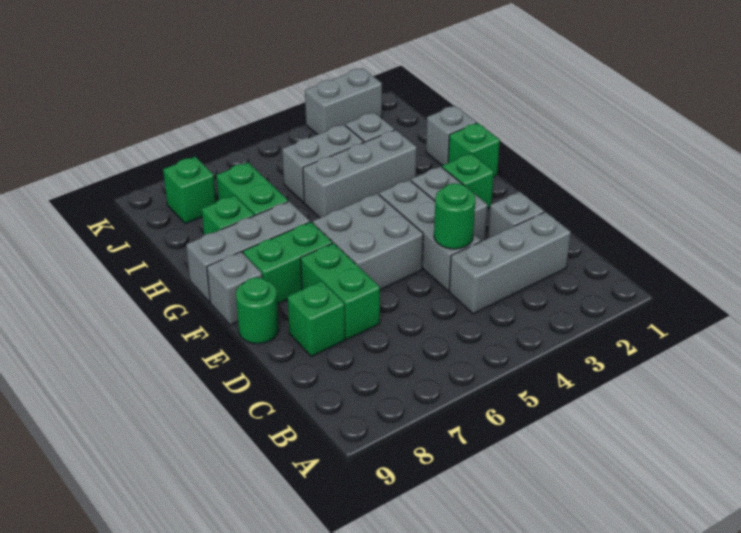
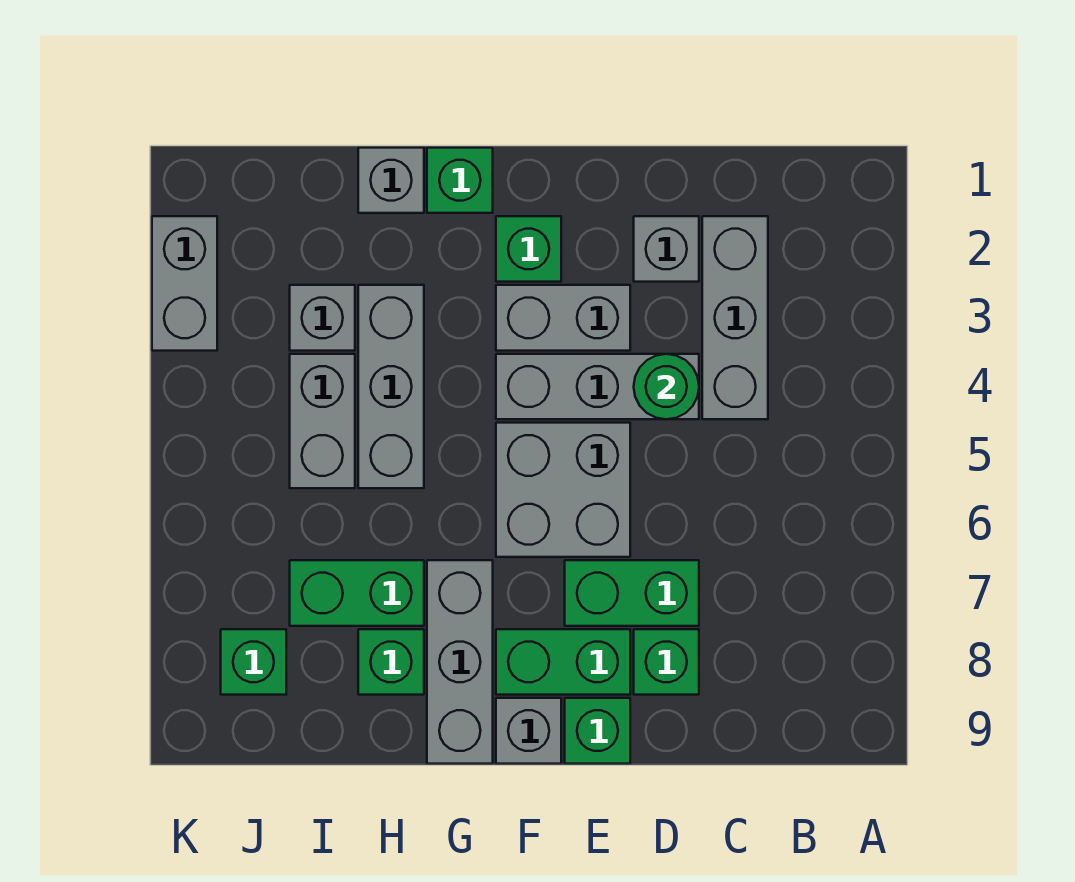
green round brick E9 level 1 -> green brick E9 level 1
green brick F7:F8 level 1 -> green brick E8:F8 level 1

